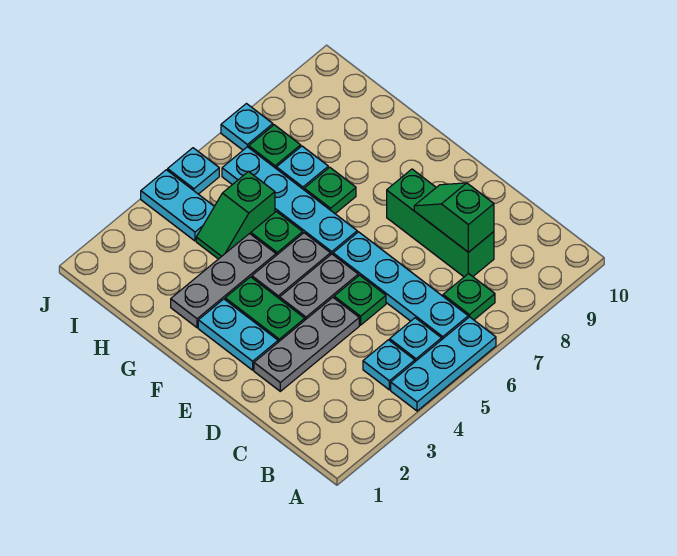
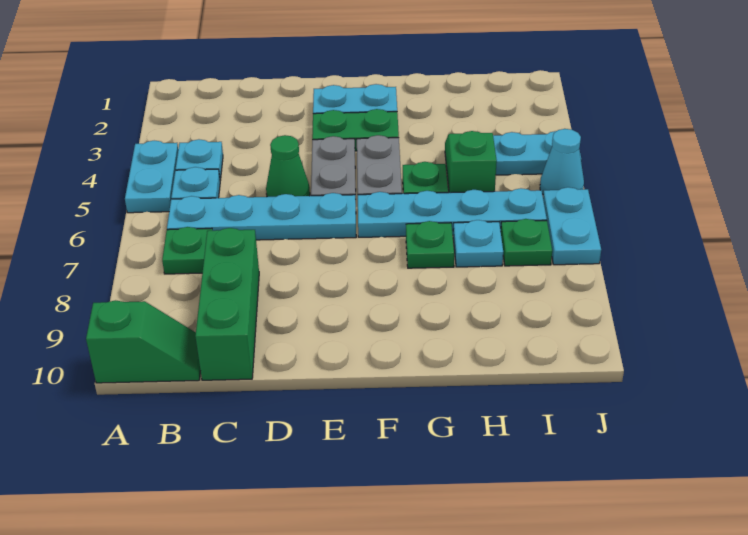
cyan plate A4:A6 level 1 -> cyan plate A4:A5 level 1
green brick C8:E8 level 1 -> green brick C8:C10 level 1
green slope C8:D8 level 2 top C -> green slope A10:B10 level 1 top A
grey plate D2:D4 level 1 -> none
green plate D5 level 1 -> green cone D5 level 1
grey plate G2:G4 level 1 -> none
cyan plate J5 level 1 -> cyan cone J5 level 1
cyan plate J7 level 1 -> cyan plate J6:J7 level 1

